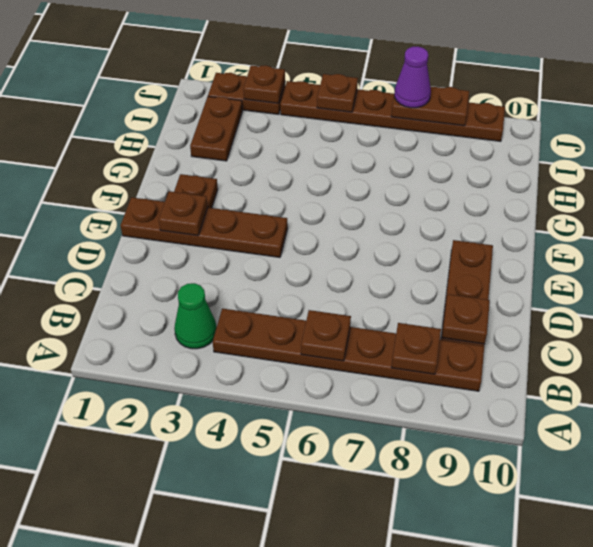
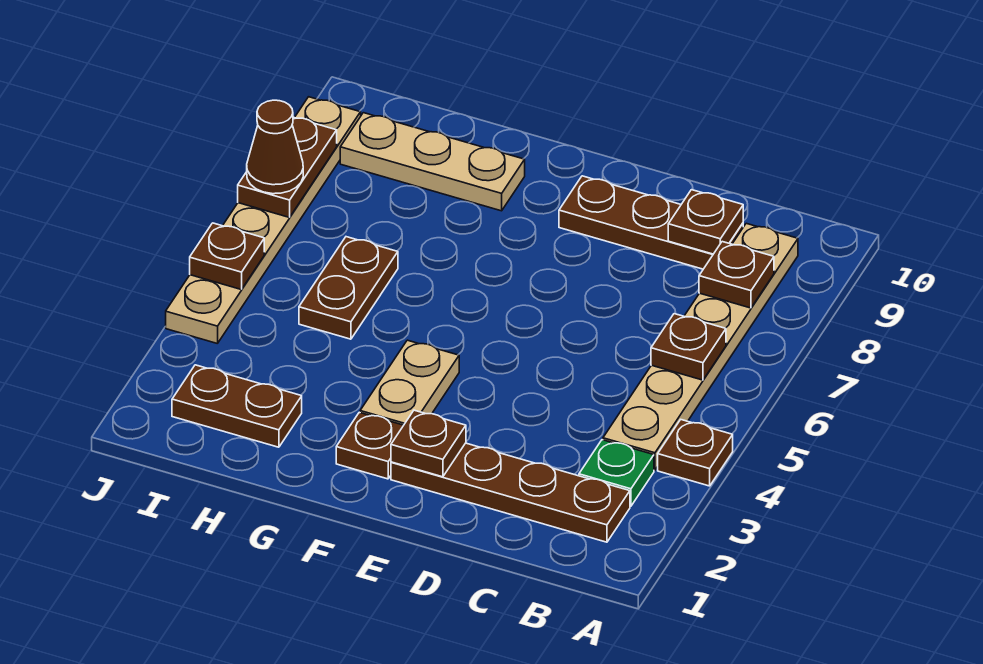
green cone B3 level 1 -> green plate B3 level 1
brown plate B4:B9 level 1 -> tan plate B4:B9 level 1
brown plate E1:E4 level 1 -> brown plate B2:E2 level 1
none -> tan plate F3:F4 level 1
none -> tan plate G9:I9 level 1
brown plate J2:J3 level 1 -> brown plate H5:H6 level 1
brown plate J3 level 2 -> brown plate A4 level 1
brown plate J4:J9 level 1 -> tan plate J4:J9 level 1
purple cone J7 level 3 -> brown cone J7 level 3

